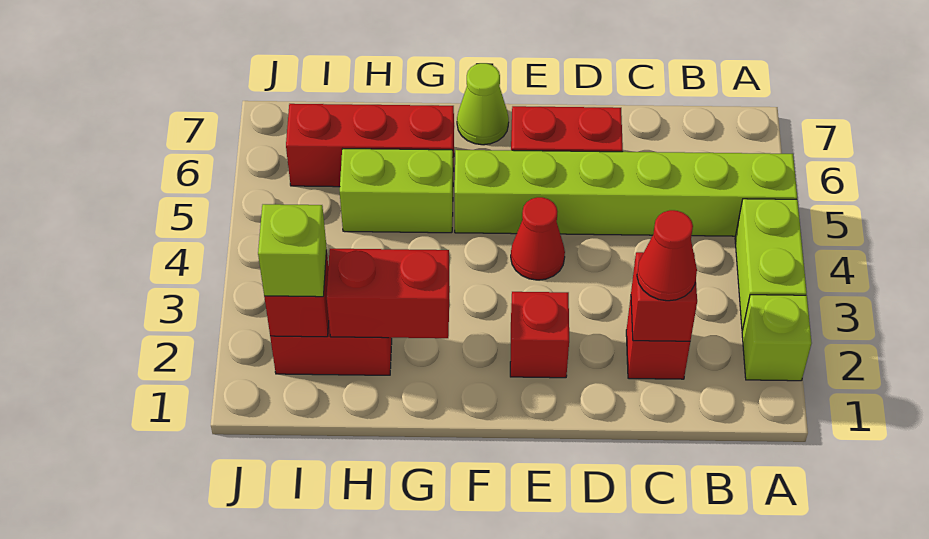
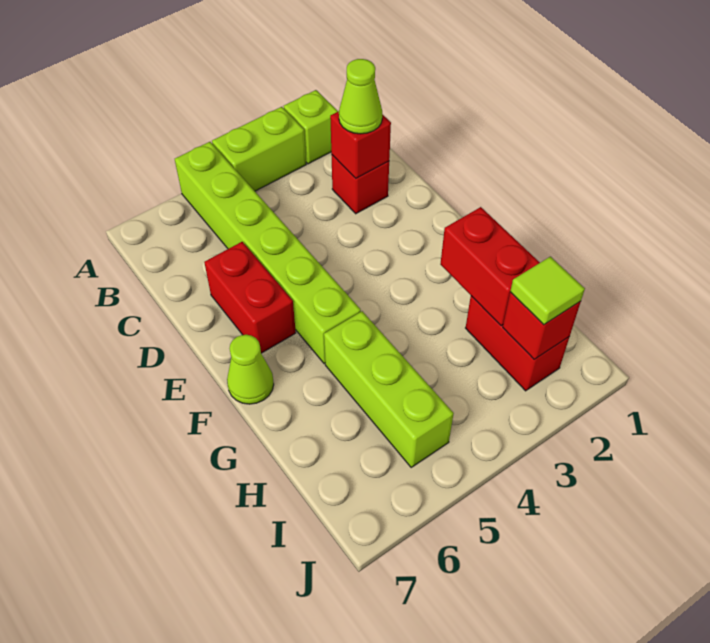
red cone C2 level 3 -> lime cone C2 level 3
red brick E2 level 1 -> none
red cone E4 level 1 -> none
lime brick G5:H5 level 1 -> lime brick G5:I5 level 1
red brick G6:I6 level 1 -> none
lime brick I2 level 3 -> lime tile I2 level 3

